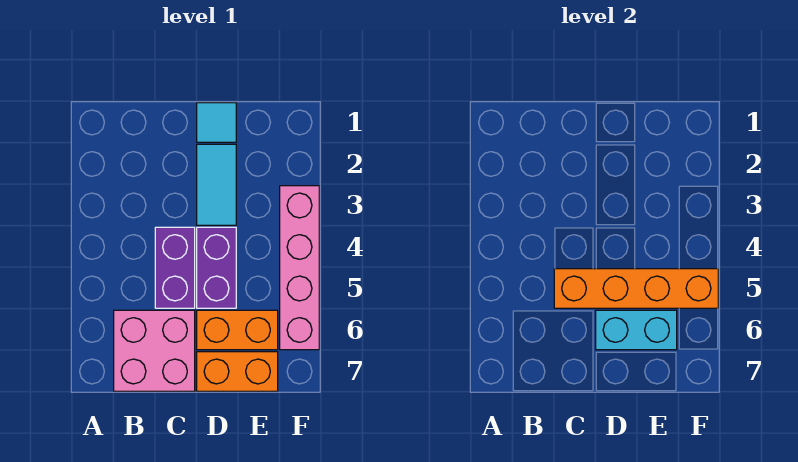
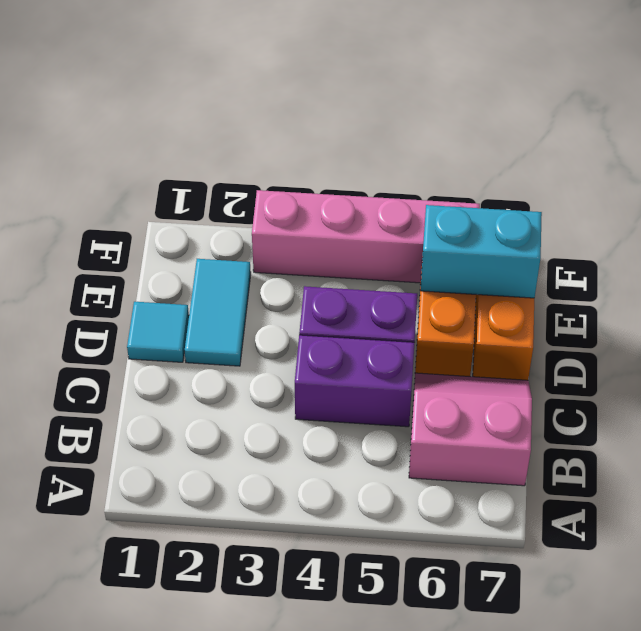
pink brick B6:C7 level 1 -> pink slope B6:C7 level 1 top B
orange brick C5:F5 level 2 -> none
cyan tile D2:D3 level 1 -> cyan tile D2:E2 level 1
cyan brick D6:E6 level 2 -> cyan brick E6:E7 level 2

